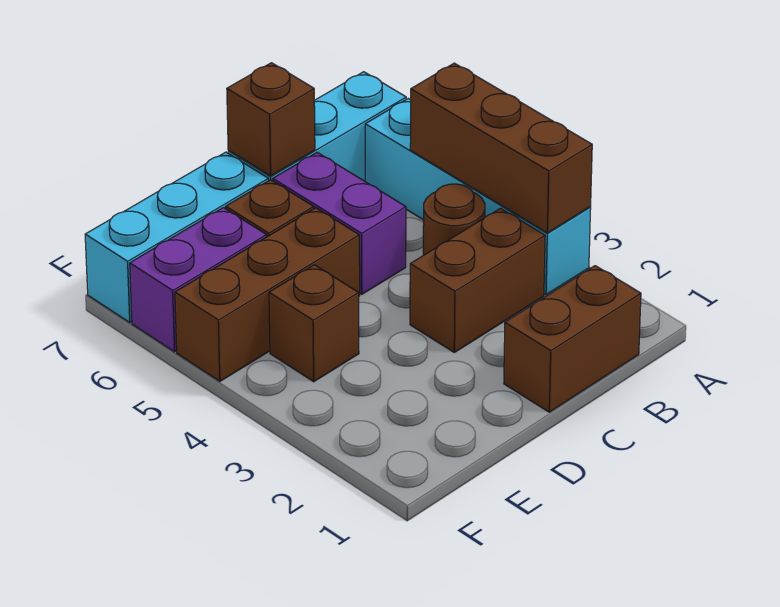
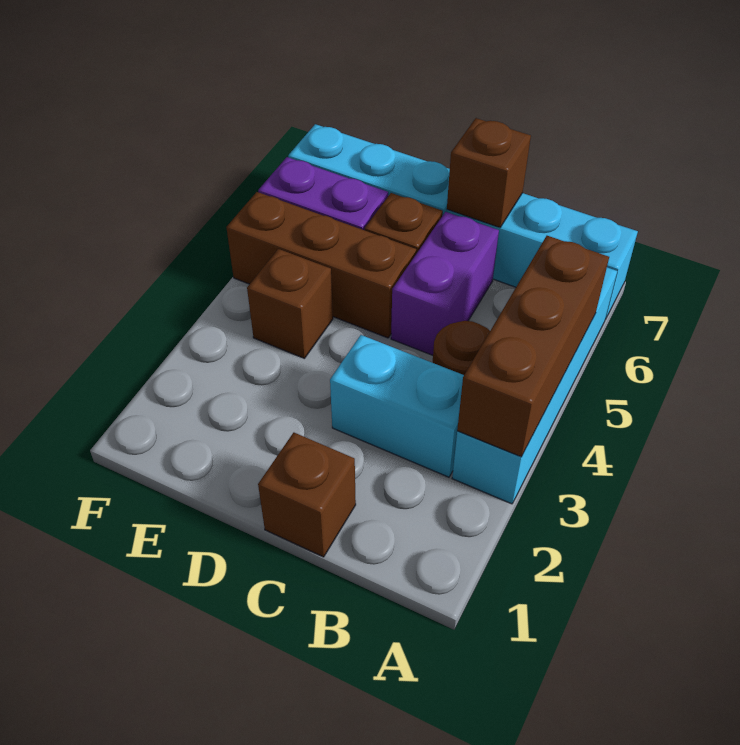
brown brick B1:C1 level 1 -> brown brick C1 level 1
brown brick B3:C3 level 1 -> cyan brick B3:C3 level 1

